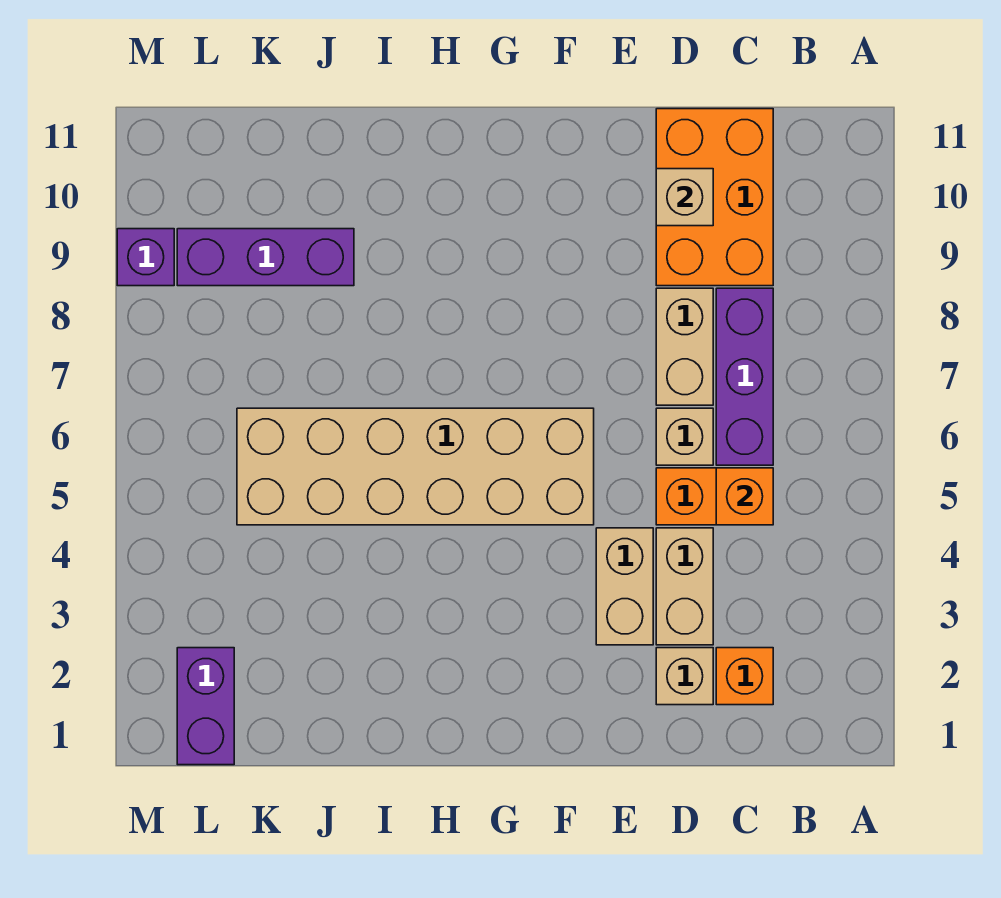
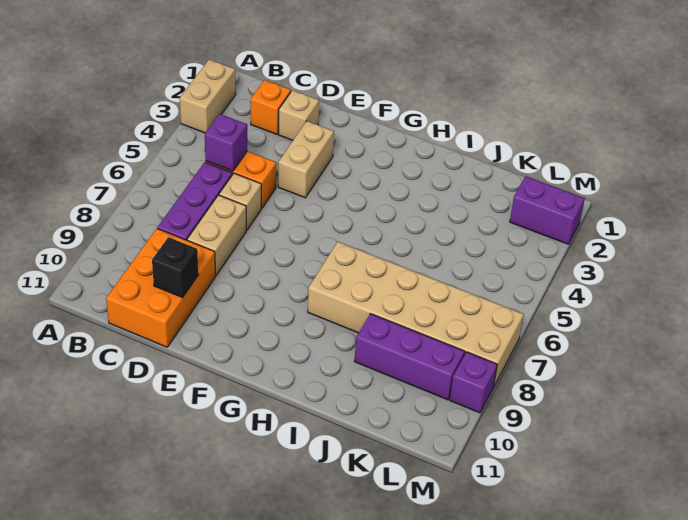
orange brick C5 level 2 -> purple brick C5 level 2
tan brick D3:D4 level 1 -> tan brick A2:A3 level 1
tan brick D10 level 2 -> black brick D10 level 2
tan brick F5:K6 level 1 -> tan brick H7:M8 level 1
purple brick L1:L2 level 1 -> purple brick L2:M2 level 1

